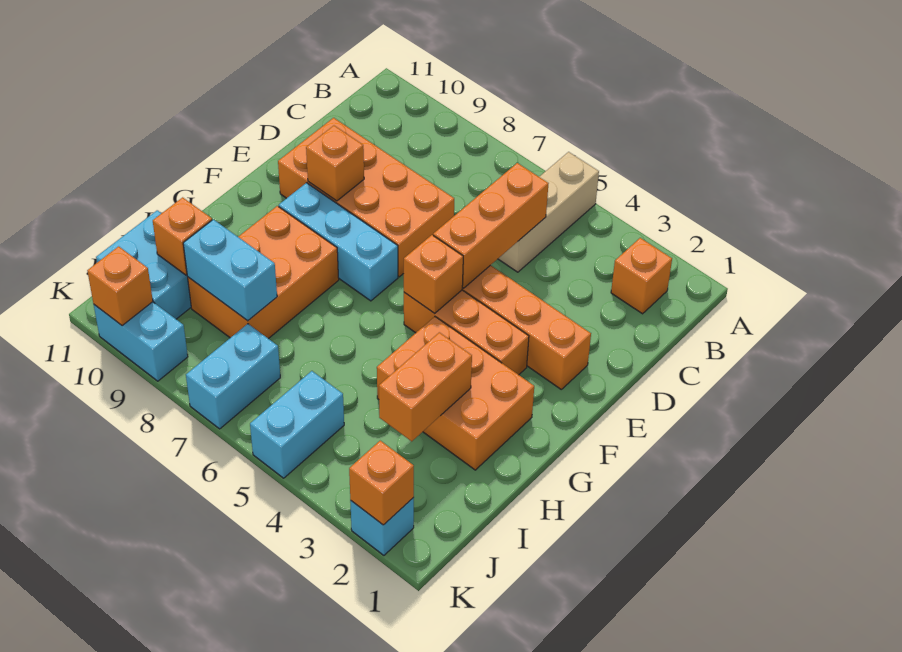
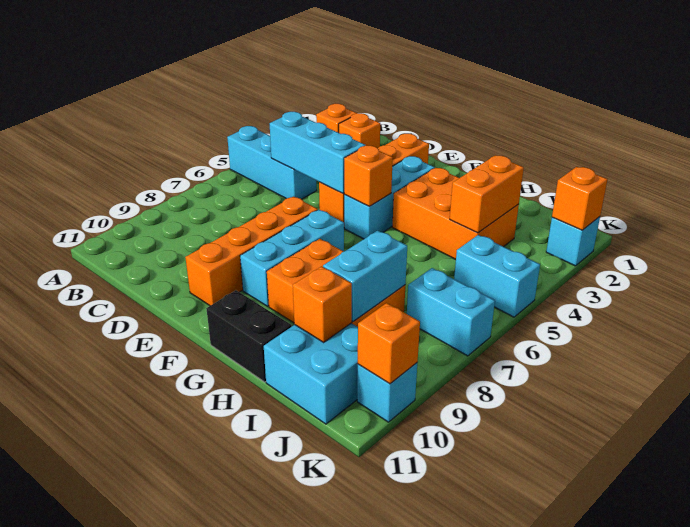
tan brick A5:C5 level 1 -> cyan brick A5:C5 level 1
orange brick C5:E5 level 2 -> cyan brick C5:E5 level 2
orange brick D7:E10 level 1 -> orange brick E7:E10 level 1
orange brick E9 level 2 -> orange brick C2 level 1
orange brick F3:F5 level 1 -> cyan brick F3:F5 level 1
orange brick G2:H4 level 1 -> orange brick G3:I4 level 1
none -> black brick G11:H11 level 1
orange brick H3:I3 level 2 -> orange brick I3:I4 level 2
cyan brick K9:K10 level 1 -> cyan brick K10 level 1

